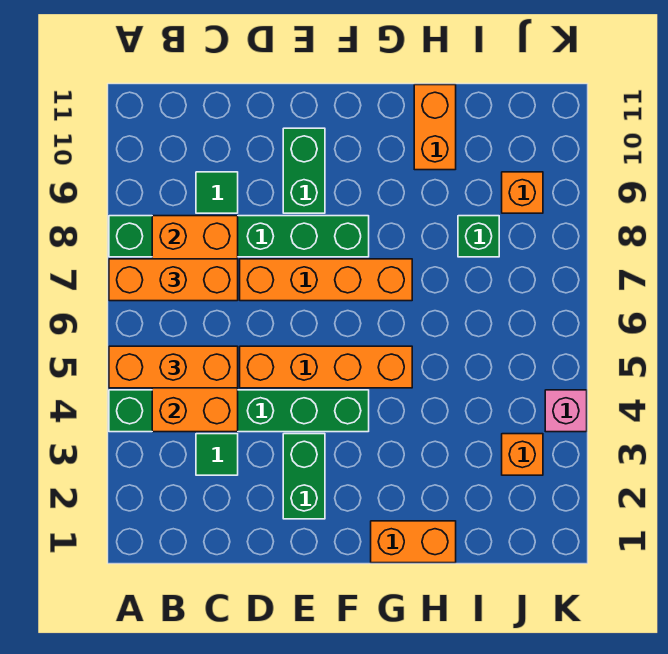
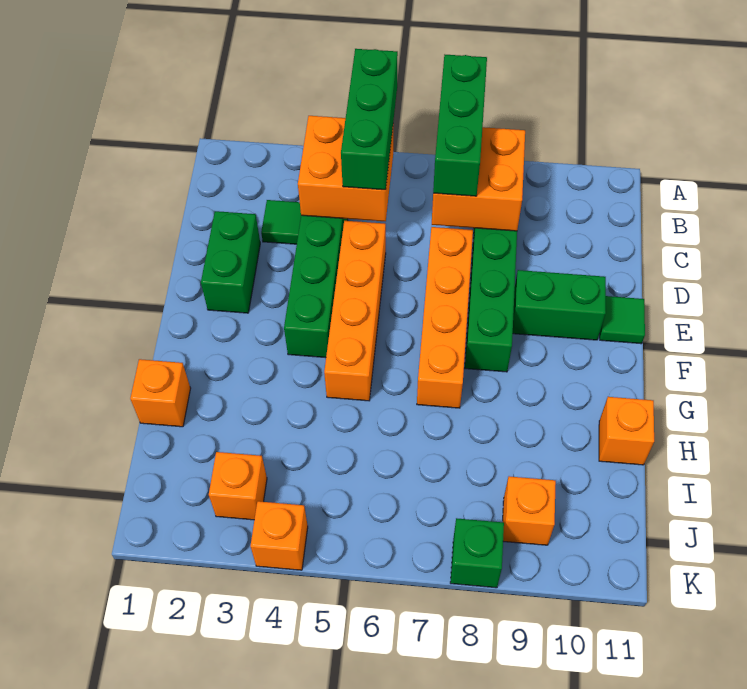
orange brick A5:C5 level 3 -> green brick A5:C5 level 3
orange brick A7:C7 level 3 -> green brick A7:C7 level 3
green tile C9 level 1 -> green tile E11 level 1
green brick E2:E3 level 1 -> green brick D2:E2 level 1
orange brick G1:H1 level 1 -> orange brick H1 level 1
orange brick H10:H11 level 1 -> orange brick H11 level 1
green brick I8 level 1 -> green brick K8 level 1
pink brick K4 level 1 -> orange brick K4 level 1

